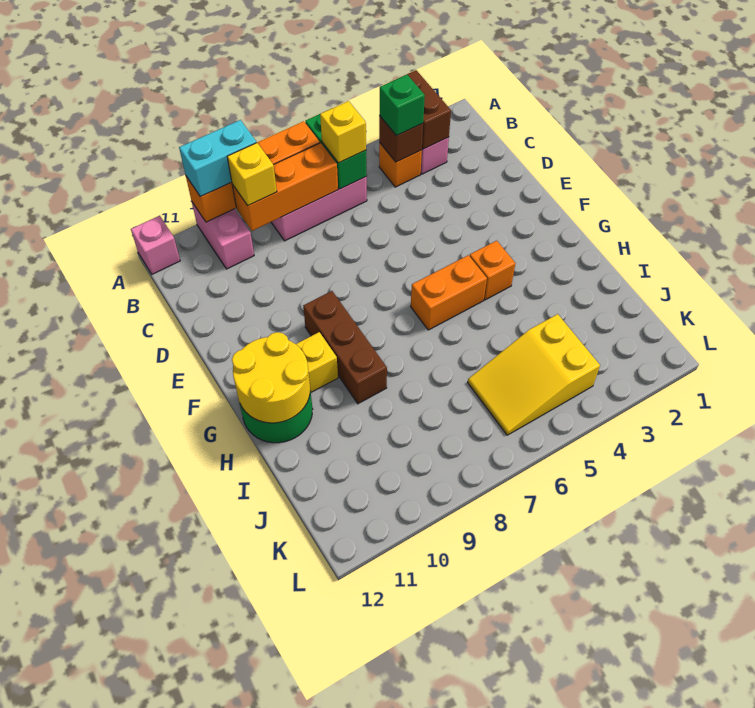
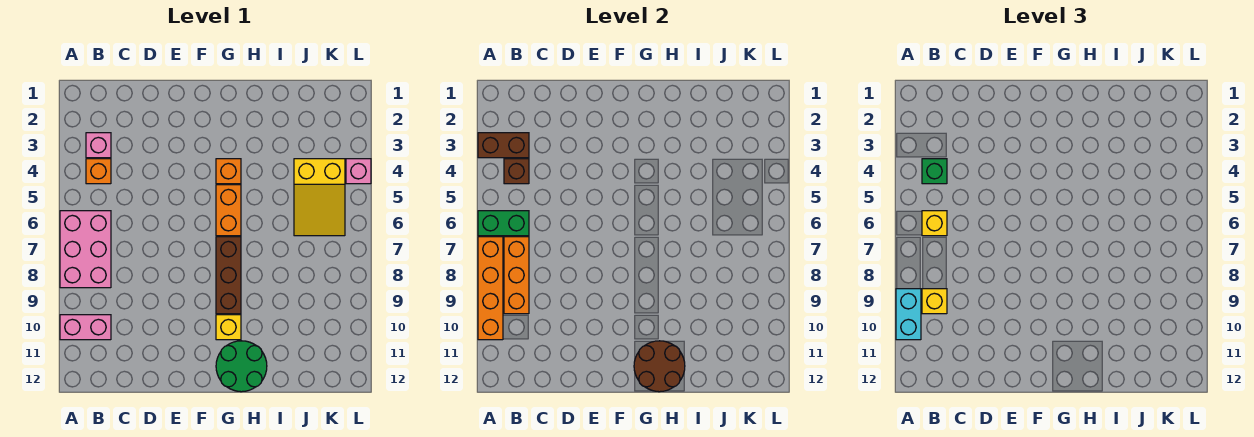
pink brick A12 level 1 -> pink brick L4 level 1
brown brick F9:H9 level 1 -> brown brick G7:G9 level 1
yellow round brick G11:H12 level 2 -> brown round brick G11:H12 level 2

